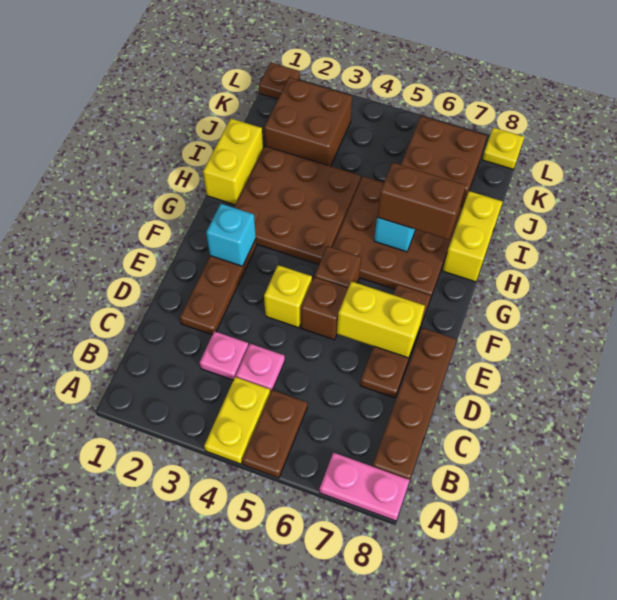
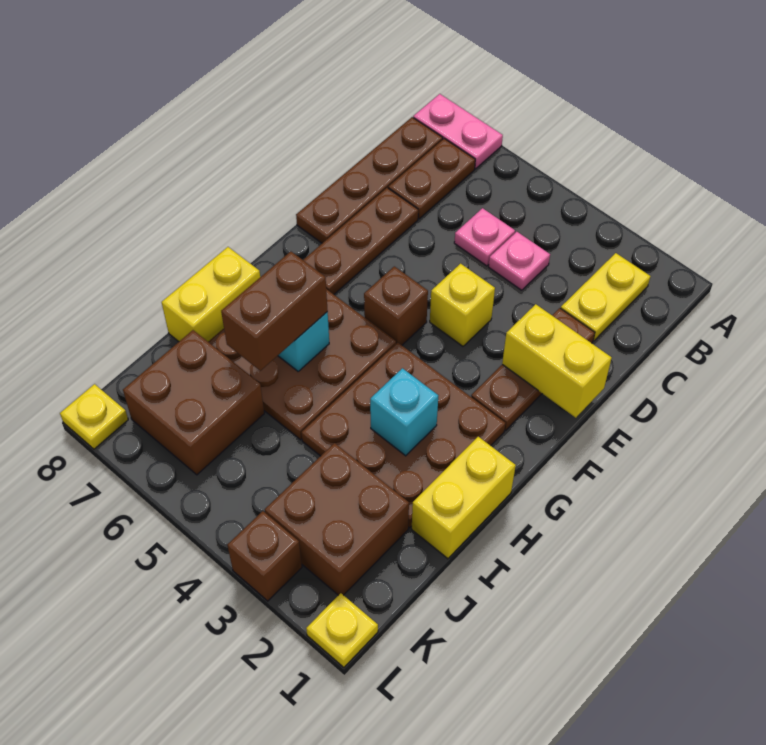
yellow plate A4:B4 level 1 -> yellow plate B2:C2 level 1
brown plate A5:B5 level 1 -> brown plate B7:C7 level 1
pink plate C3 level 1 -> pink plate C5 level 1
brown brick E5 level 1 -> brown brick L3 level 1
yellow brick E6:E7 level 2 -> yellow brick E1:E2 level 2
cyan brick F2 level 2 -> cyan brick H3 level 2
brown brick H6:H7 level 3 -> brown brick H6:I6 level 3
brown plate L1 level 1 -> yellow plate L1 level 1

